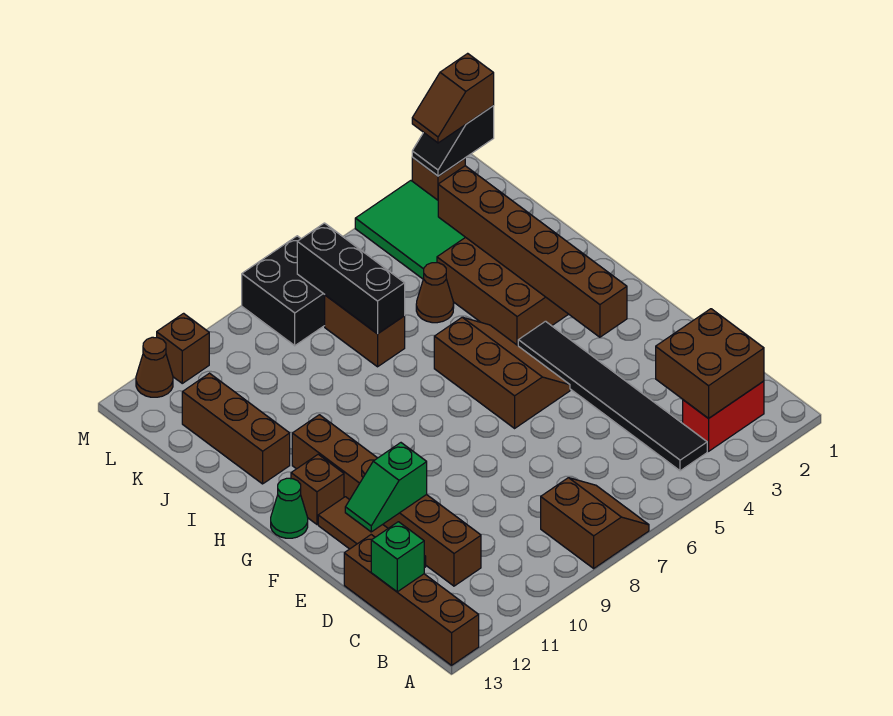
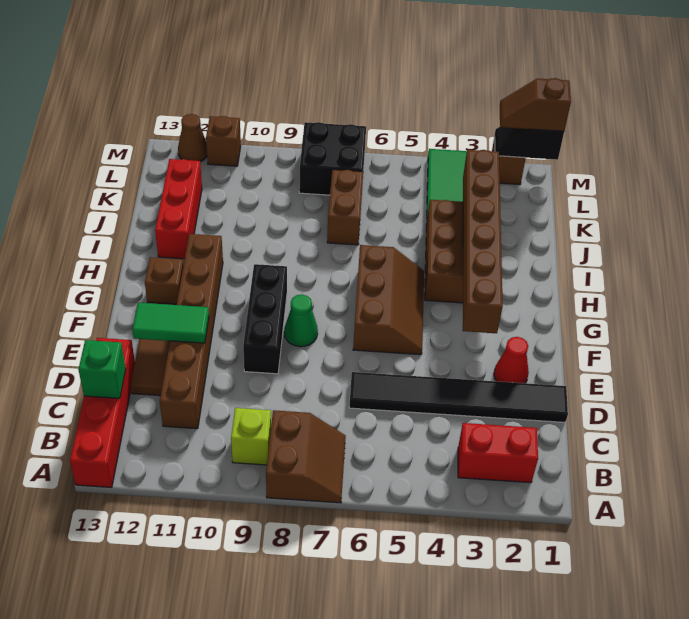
brown brick A13:D13 level 1 -> red brick A13:D13 level 1
brown brick B2:C3 level 2 -> none
black tile B4:G4 level 1 -> black tile D1:D6 level 1
none -> lime brick B9 level 1
none -> red cone E2 level 1
green slope E11:E12 level 2 top 11 -> green tile E11:E12 level 2
green cone G13 level 1 -> green cone F8 level 1
brown brick I12:K12 level 1 -> red brick I12:K12 level 1
brown cone J5 level 1 -> none
black brick J7:L7 level 2 -> black brick E9:G9 level 1

